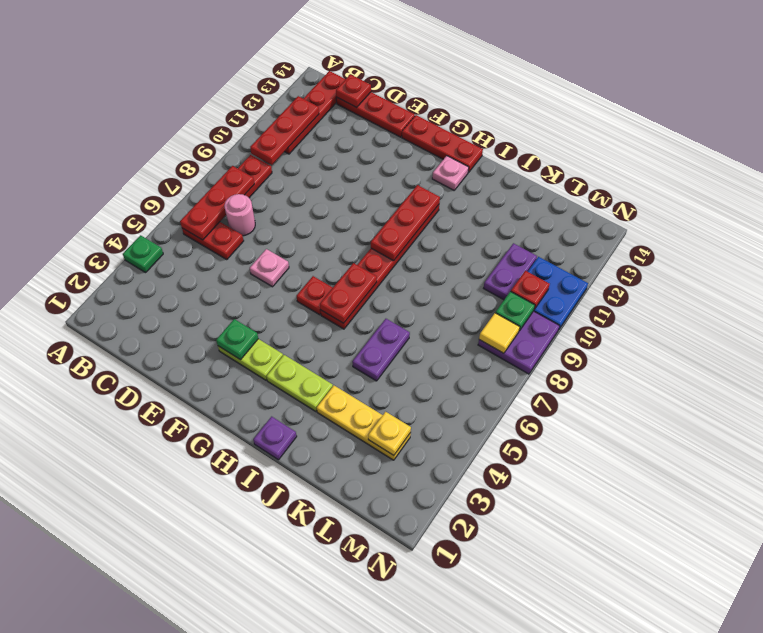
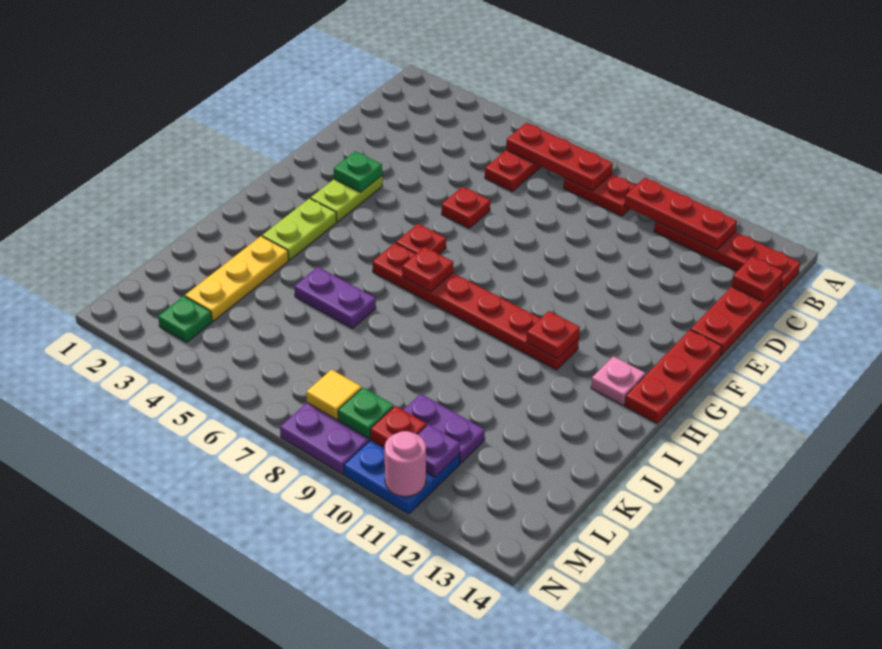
green plate A4 level 1 -> green plate M3 level 1
pink round brick C7 level 1 -> pink round brick N11 level 2
pink plate E6 level 1 -> red plate E6 level 1
red plate H6:H7 level 2 -> red plate H7 level 2
red plate H9:H11 level 2 -> red plate H11 level 2
purple plate I1 level 1 -> purple plate M11 level 2
yellow plate L3 level 2 -> none

